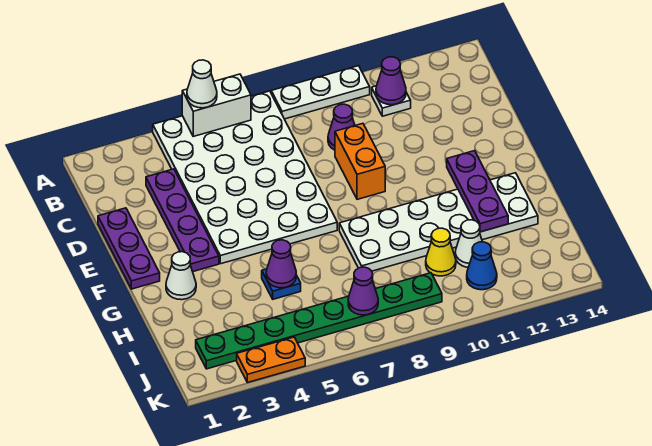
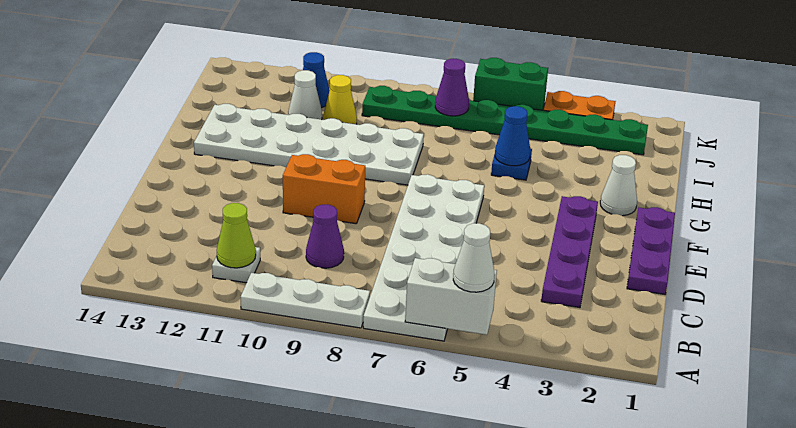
white plate A4:F7 level 1 -> white plate A6:F7 level 1
purple cone B11 level 2 -> lime cone B11 level 2
orange brick D9:E9 level 1 -> orange brick E9:E10 level 1
purple plate F12:H12 level 2 -> none
purple cone H5 level 2 -> blue cone H5 level 2
none -> green brick K5:K6 level 1

